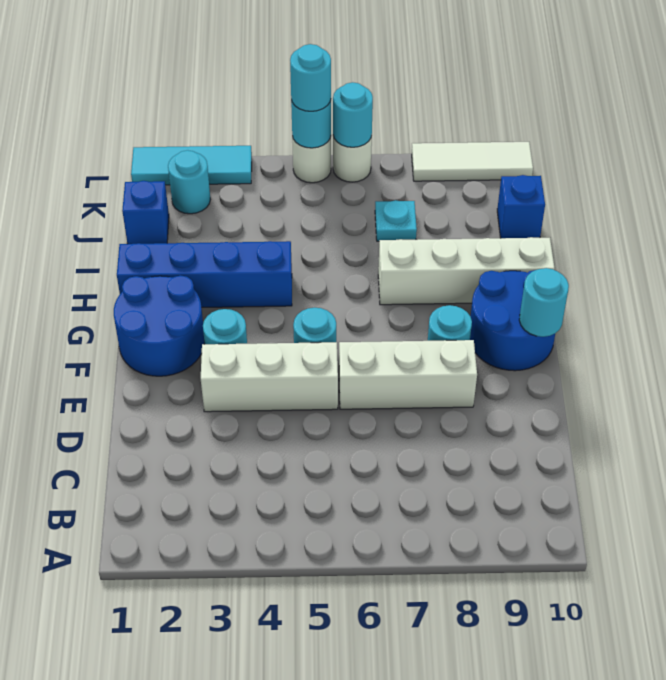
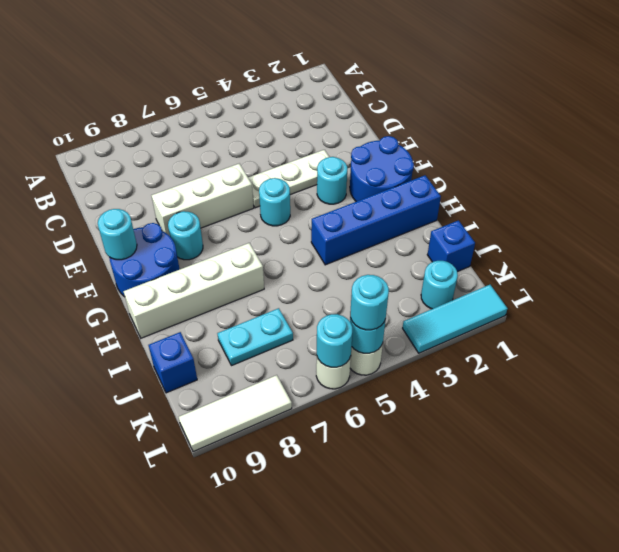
white brick E3:E5 level 1 -> white plate E3:E5 level 1
cyan plate J7 level 1 -> cyan plate J7:J8 level 1

